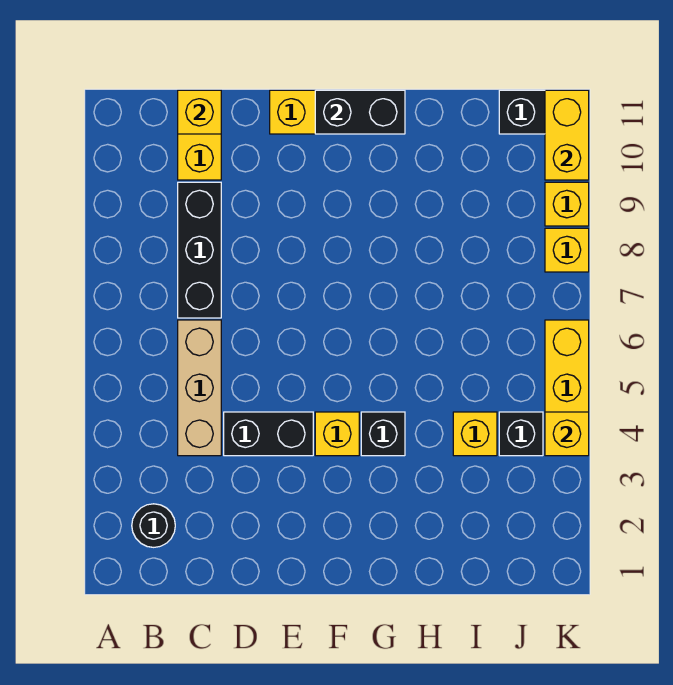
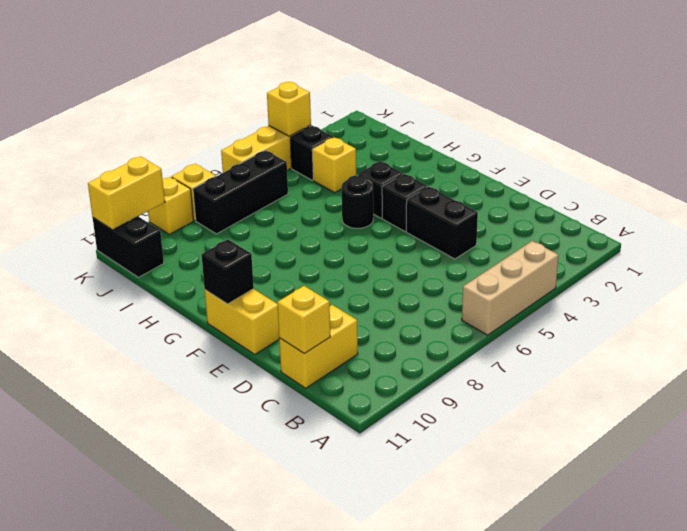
black round brick B2 level 1 -> black round brick G5 level 1
tan brick C4:C6 level 1 -> tan brick A4:A6 level 1
black brick C7:C9 level 1 -> black brick J6:J8 level 1
yellow brick F4 level 1 -> black brick F4 level 1
black brick F11:G11 level 2 -> black brick F11 level 2

